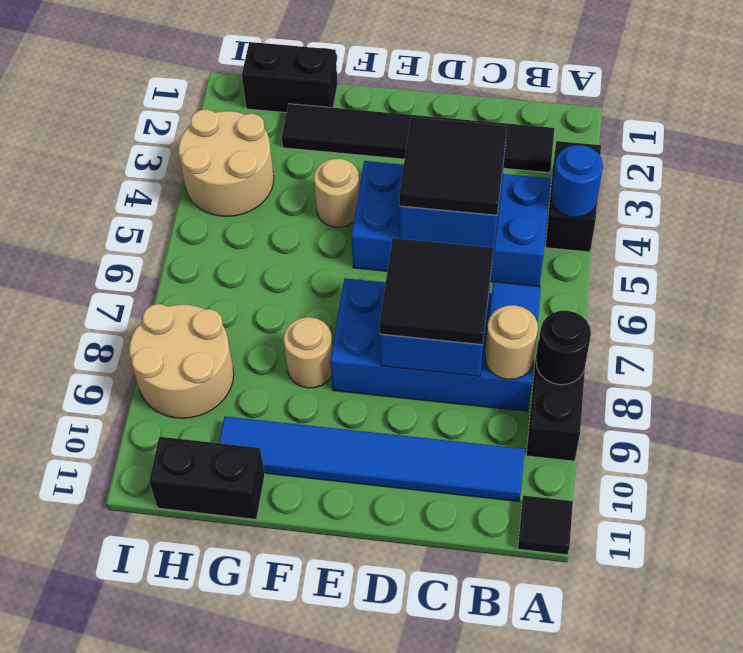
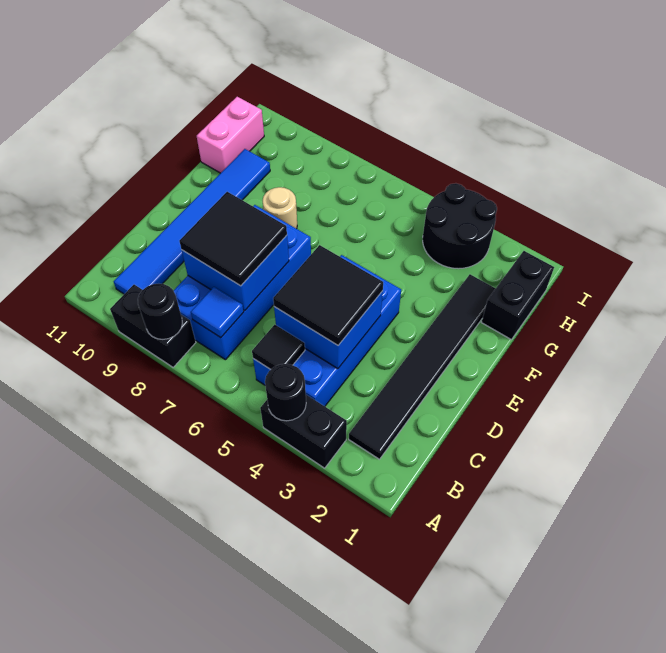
blue round brick A4 level 2 -> black round brick A4 level 2
black tile A11 level 1 -> black tile B5 level 2
tan round brick B8 level 2 -> none
tan round brick F4 level 1 -> none
black brick G11:H11 level 1 -> pink brick G11:H11 level 1
tan round brick H3:I4 level 1 -> black round brick H3:I4 level 1
tan round brick H8:I9 level 1 -> none

